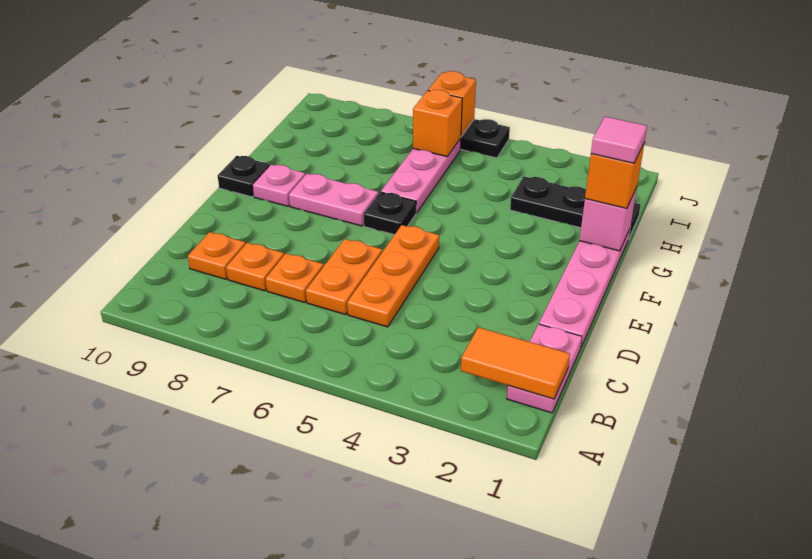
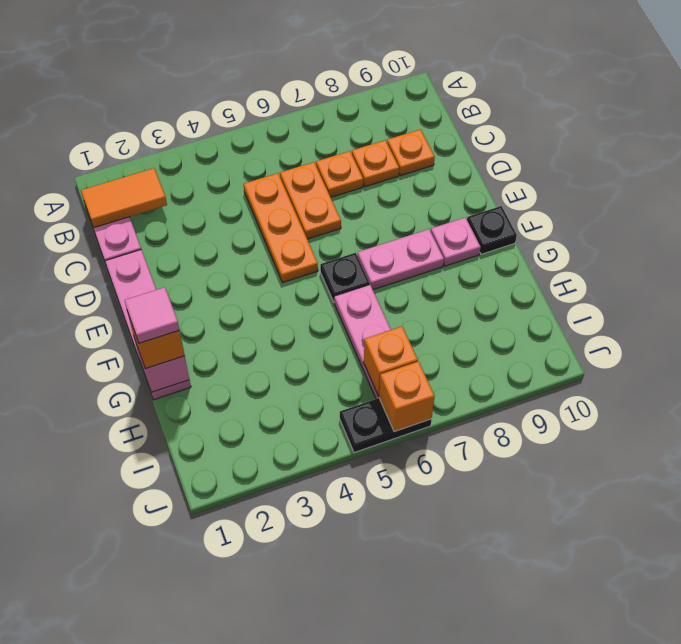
black plate H1:H3 level 1 -> none

